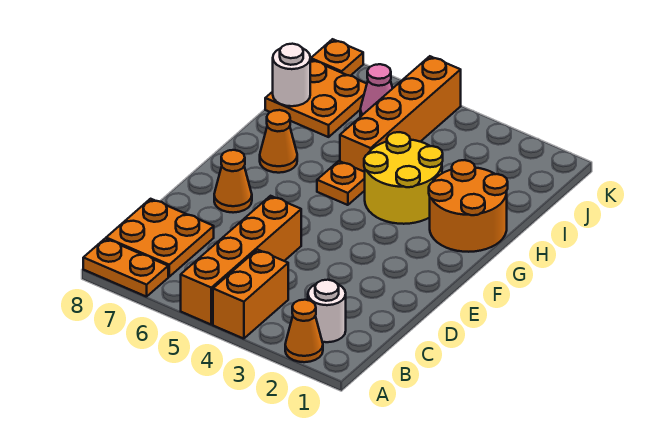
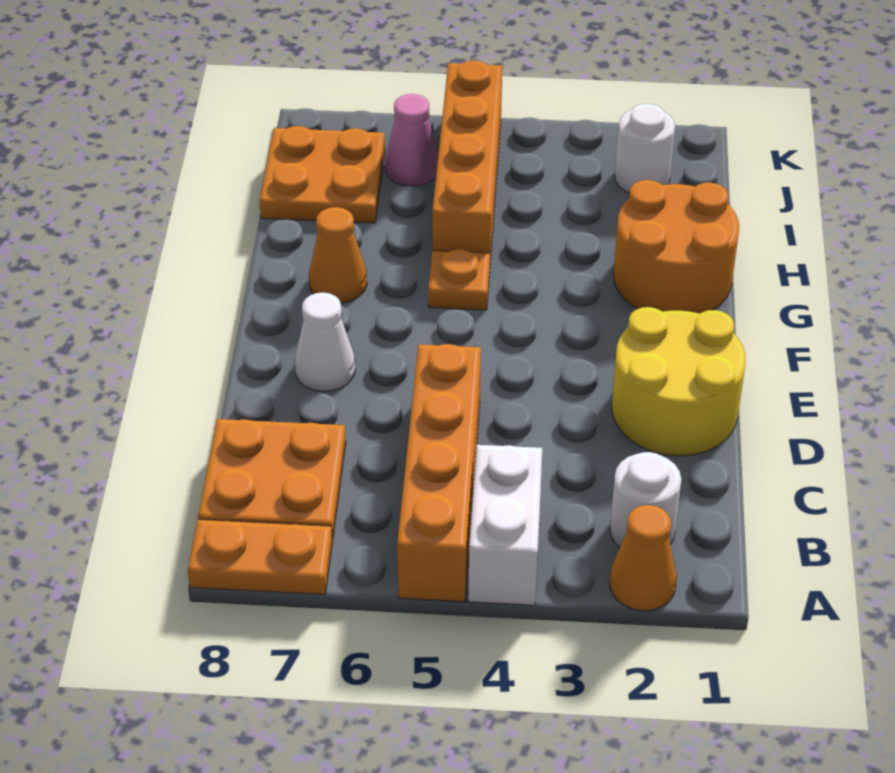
orange brick A4:B4 level 1 -> white brick A4:B4 level 1
orange cone E7 level 1 -> white cone E7 level 1
yellow round brick G3:H4 level 1 -> yellow round brick D1:E2 level 1
white round brick I8 level 2 -> white round brick J2 level 1
orange plate K8 level 1 -> none

